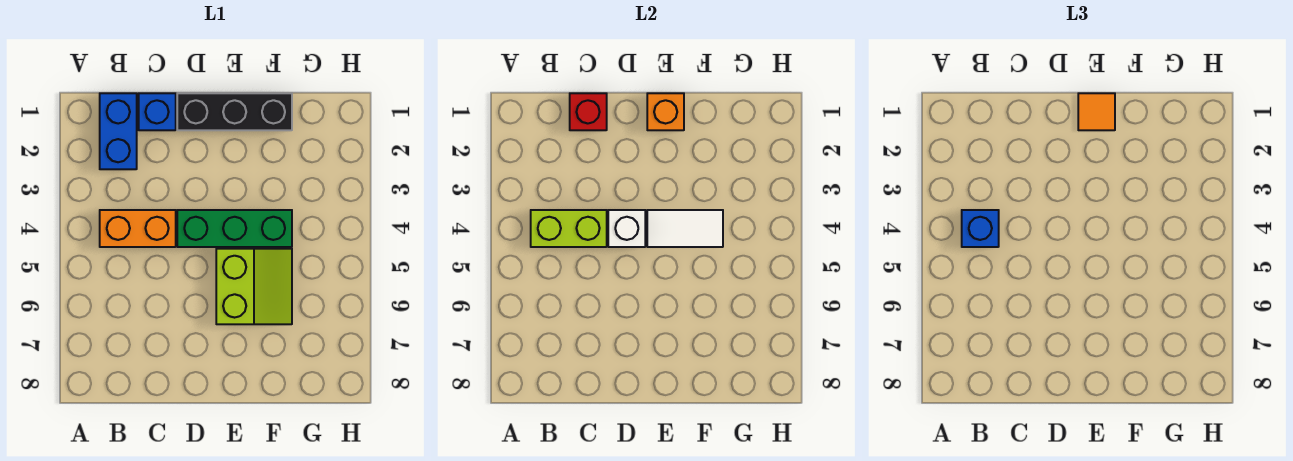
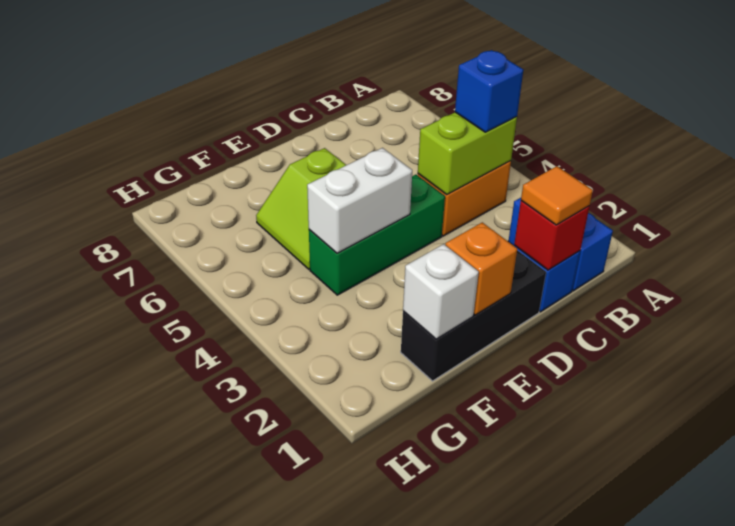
white brick D4 level 2 -> white brick F1 level 2
orange tile E1 level 3 -> orange tile C1 level 3
white tile E4:F4 level 2 -> white brick E4:F4 level 2

